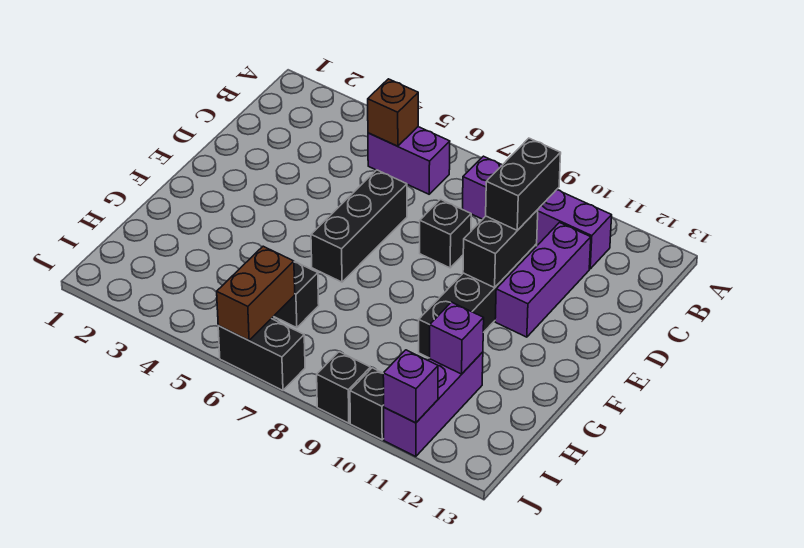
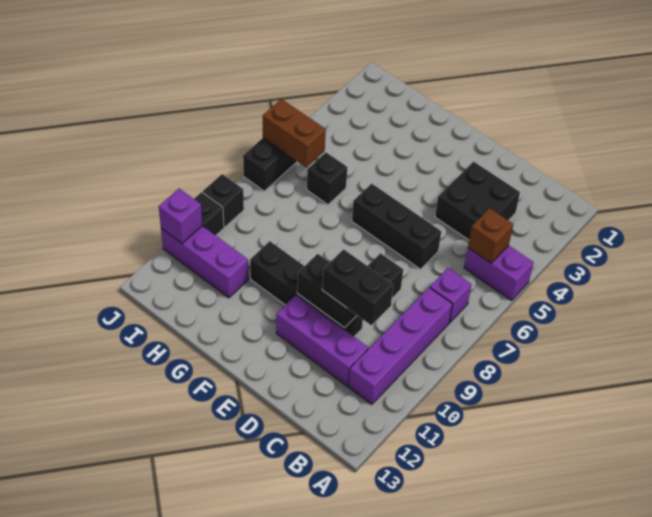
purple brick B5:B6 level 1 -> purple brick A5:B5 level 1
none -> black brick C3:D4 level 1
purple brick H11 level 2 -> purple brick B7 level 1

